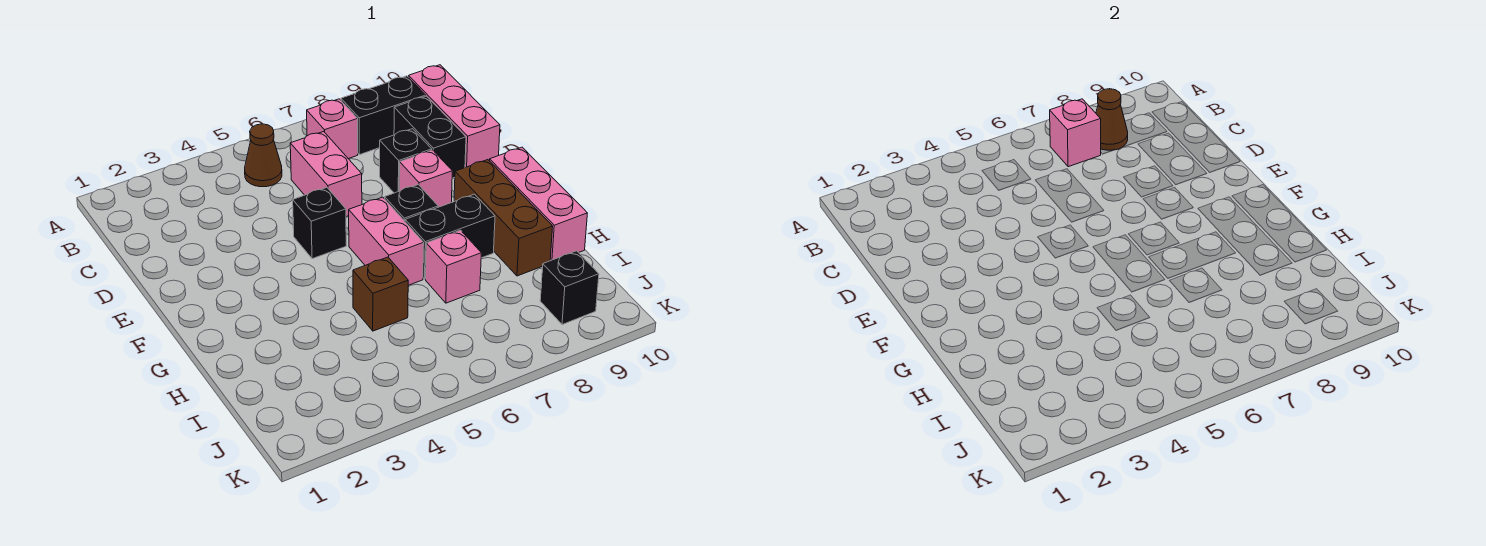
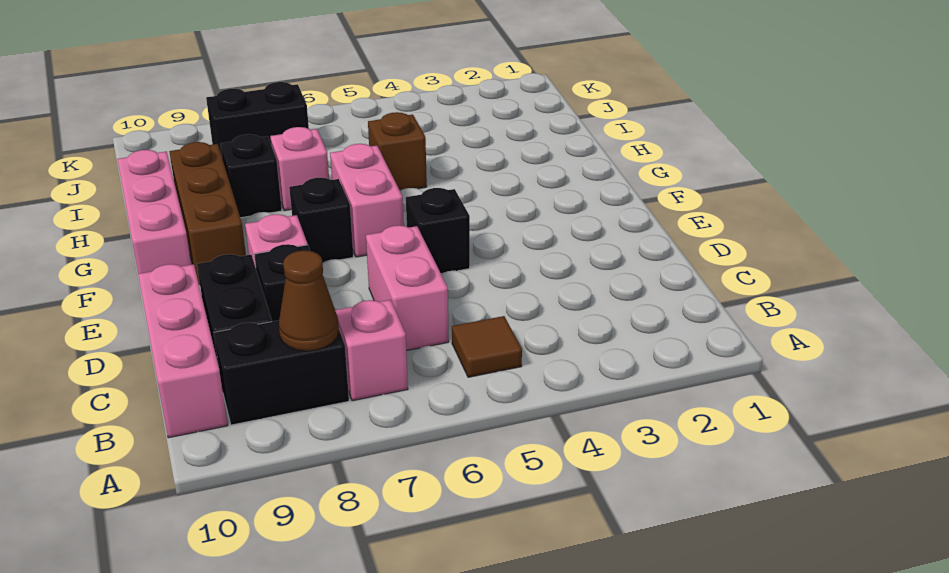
brown cone B5 level 1 -> brown tile B5 level 1
pink brick B7 level 2 -> none
black brick G7:G8 level 1 -> black brick J7:J8 level 1
black brick J9 level 1 -> black brick H8 level 1

